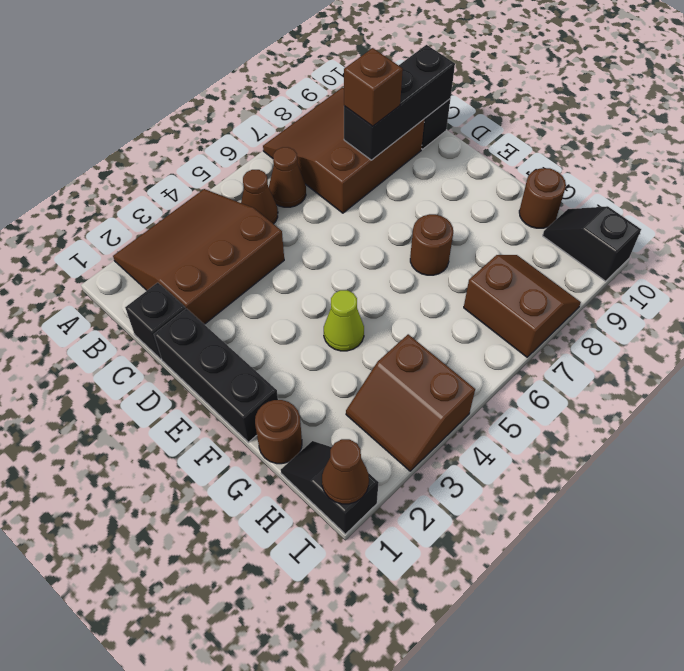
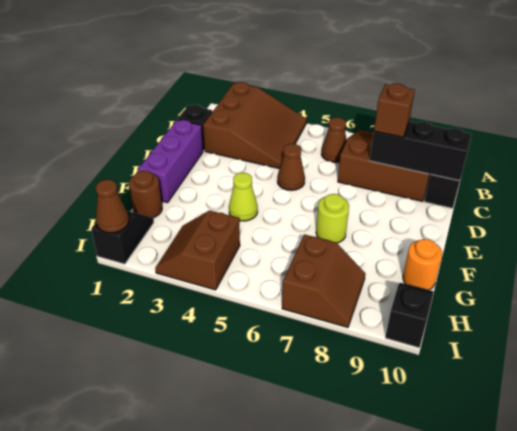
brown slope A2:C4 level 1 top C -> brown slope A2:C4 level 1 top 2
brown cone B5 level 1 -> brown cone D5 level 1
black brick D1:F1 level 1 -> purple brick D1:F1 level 1
brown round brick F7 level 1 -> lime round brick F7 level 1
brown round brick G10 level 1 -> orange round brick G10 level 1

